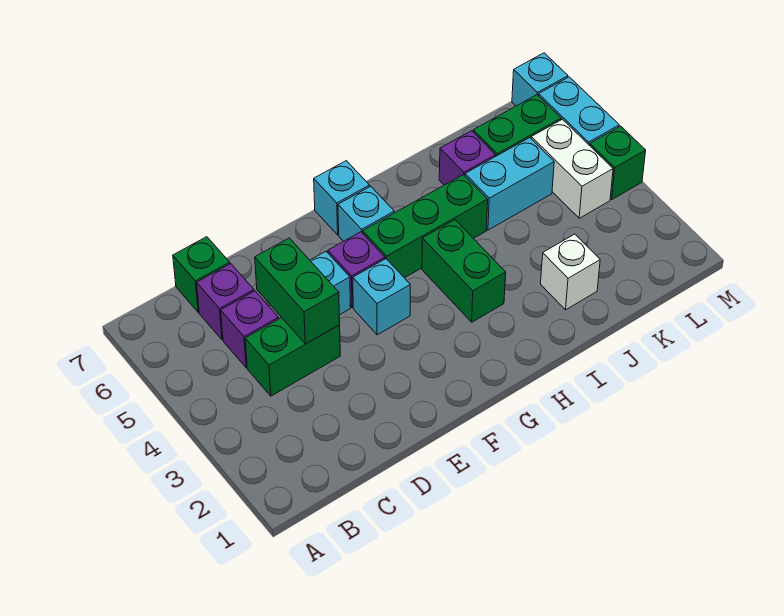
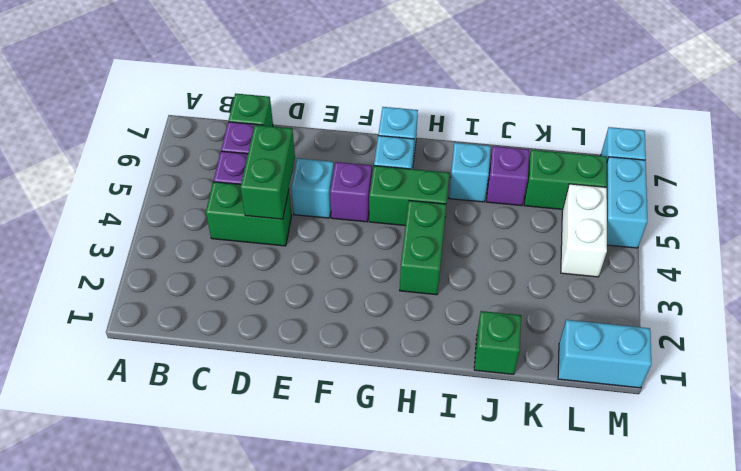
cyan brick F4 level 1 -> cyan brick I6 level 1
green brick G5:I5 level 1 -> green brick G5:H5 level 1
white brick J2 level 1 -> none
cyan brick J5:K5 level 1 -> cyan brick L1:M1 level 1
green brick M4 level 1 -> green brick J1 level 1

